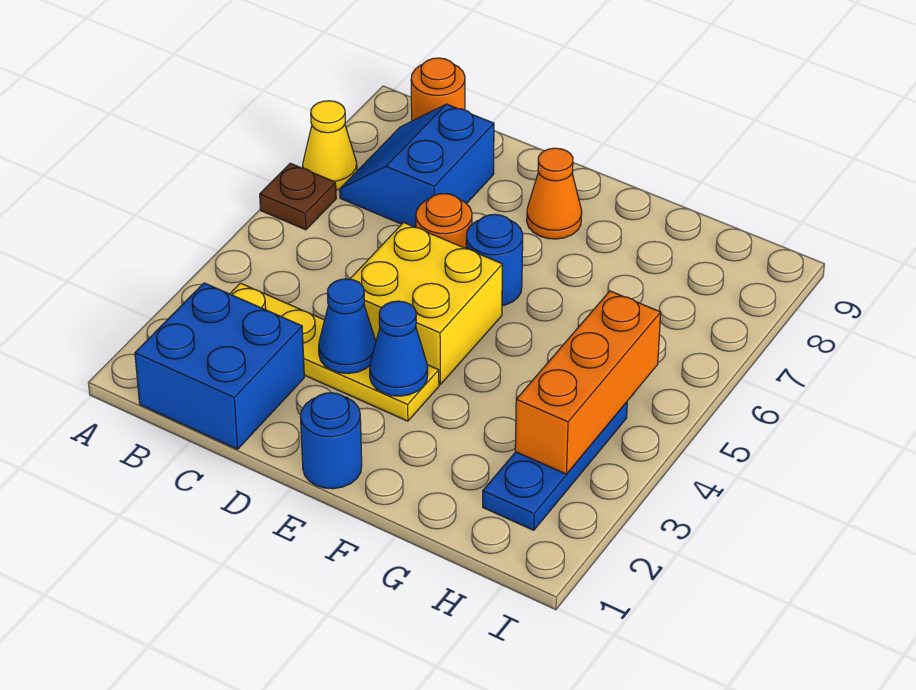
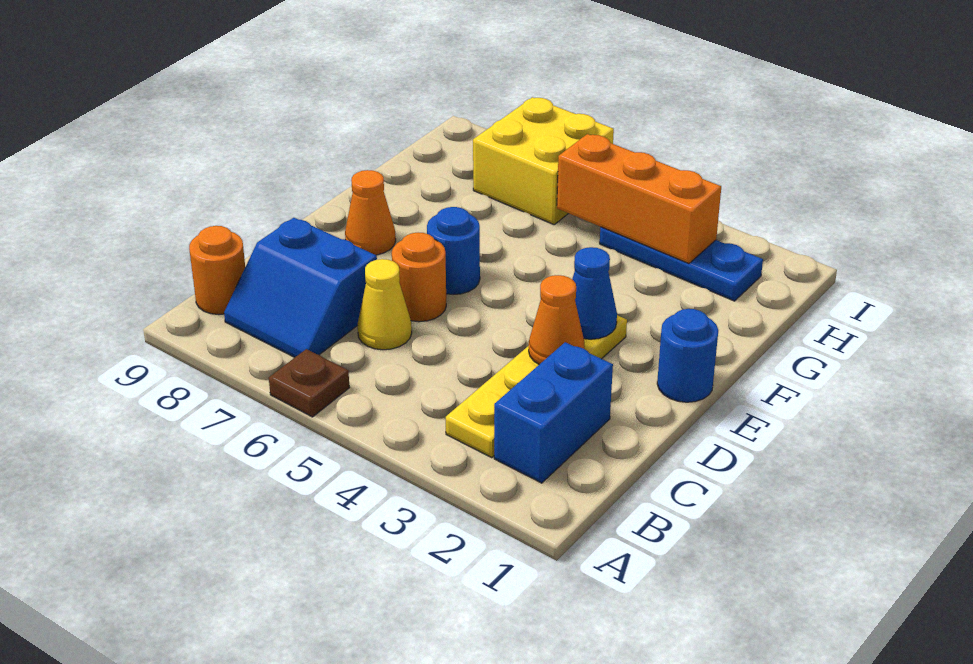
yellow cone A7 level 1 -> yellow cone C6 level 1
blue brick B1:C2 level 1 -> blue brick B2:C2 level 1
blue cone D3 level 2 -> orange cone D3 level 2
yellow brick D4:E5 level 1 -> yellow brick H6:I7 level 1

